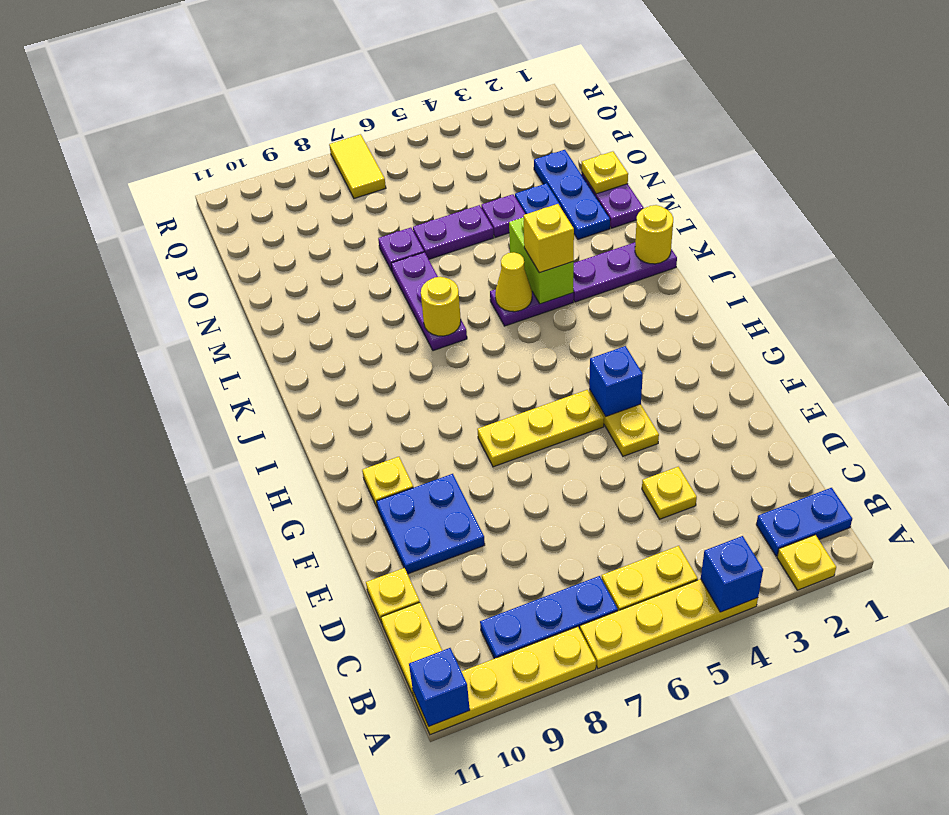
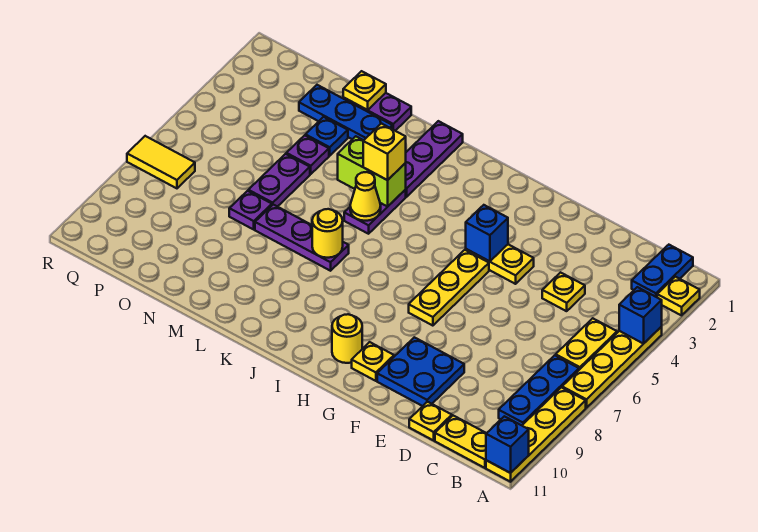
yellow round brick K1 level 2 -> yellow round brick H10 level 1

